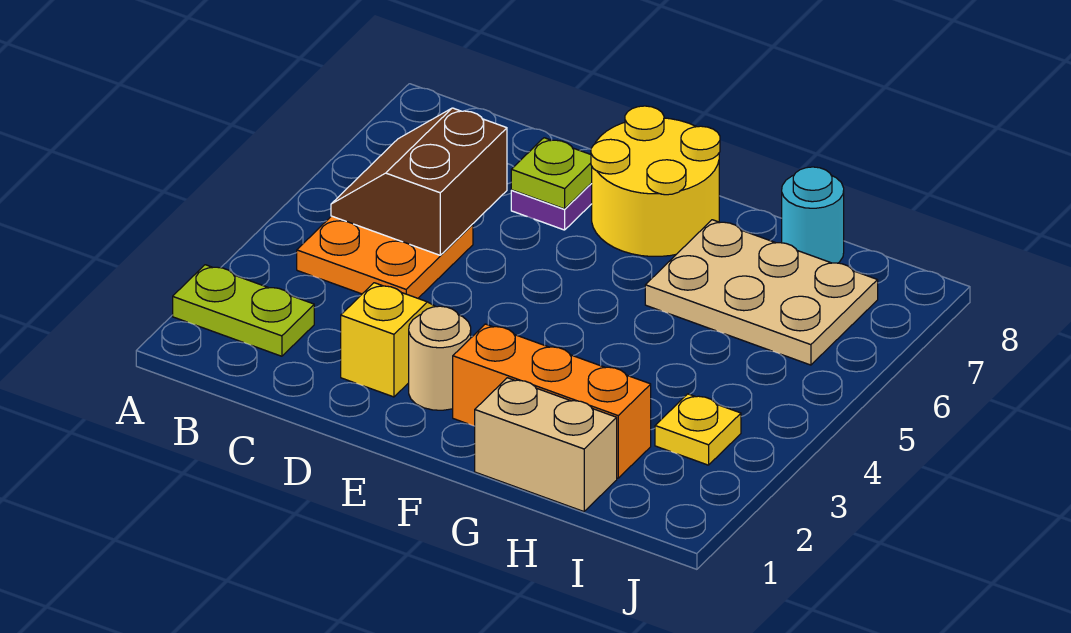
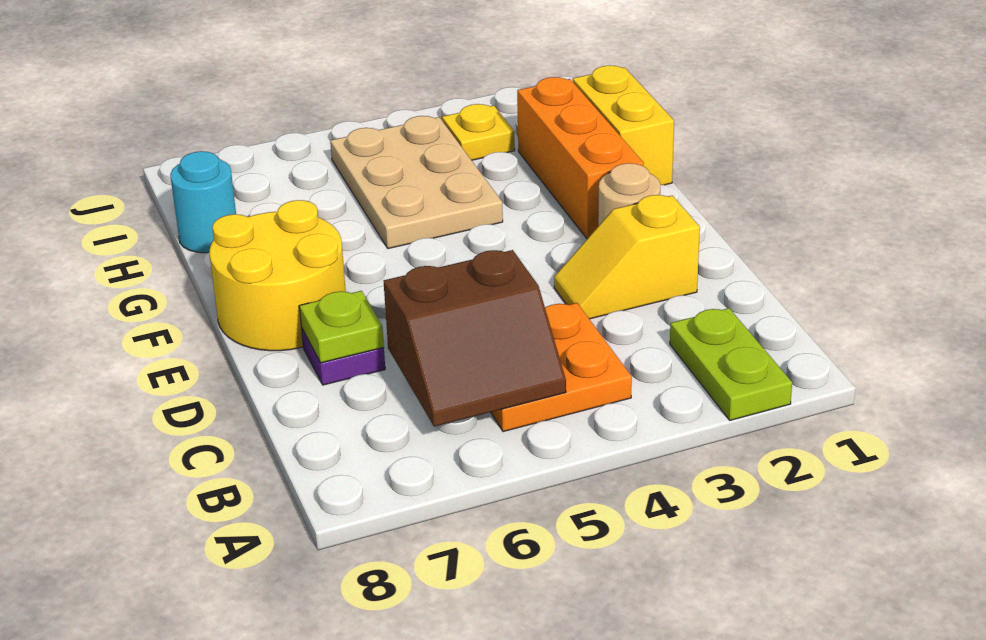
tan brick G1:H1 level 1 -> yellow brick G1:H1 level 1
tan plate G6:I7 level 1 -> tan plate G4:I5 level 1

